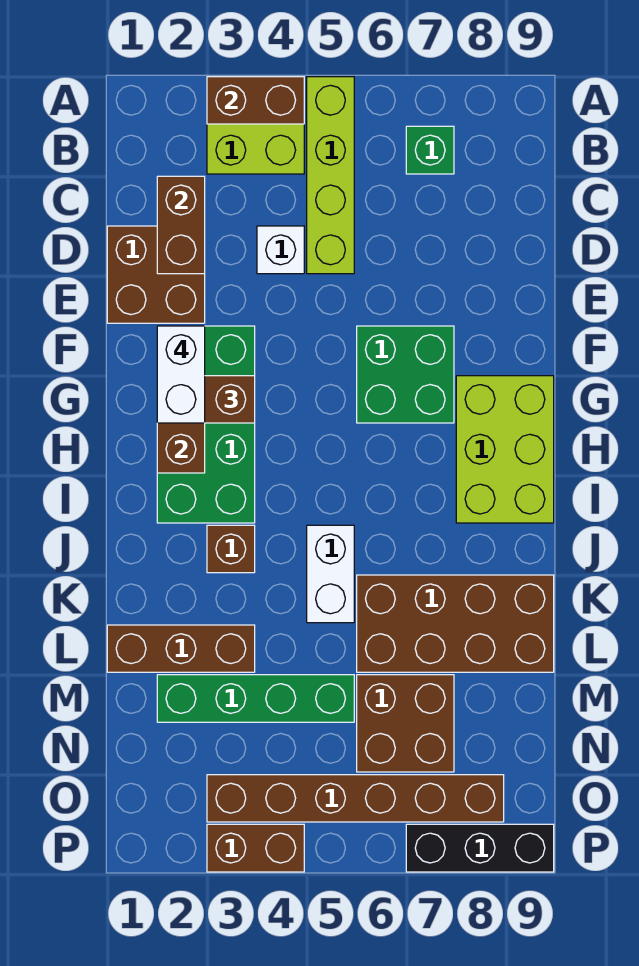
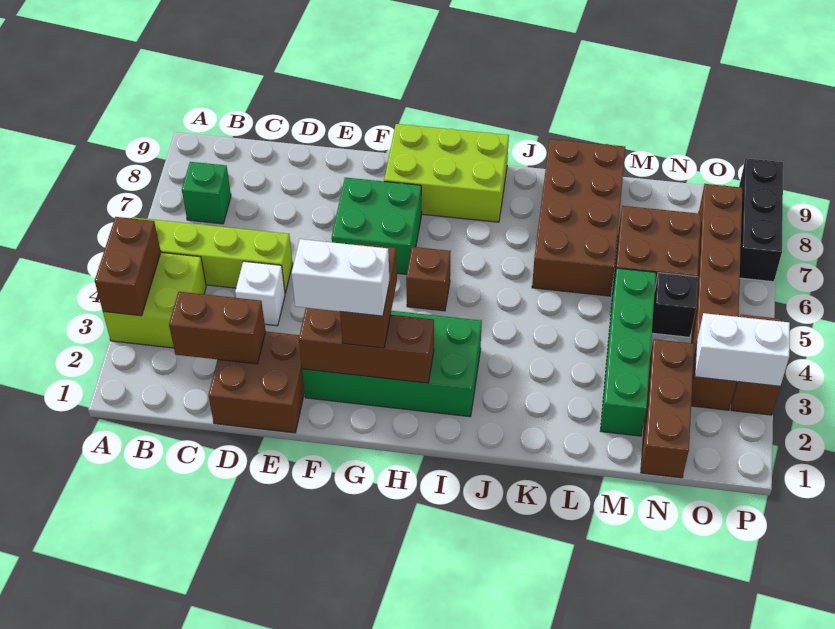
brown brick J3 level 1 -> brown brick H5 level 1
white brick J5:K5 level 1 -> white brick O3:P3 level 2
brown brick L1:L3 level 1 -> brown brick N1:N3 level 1
none -> black brick N5 level 1

